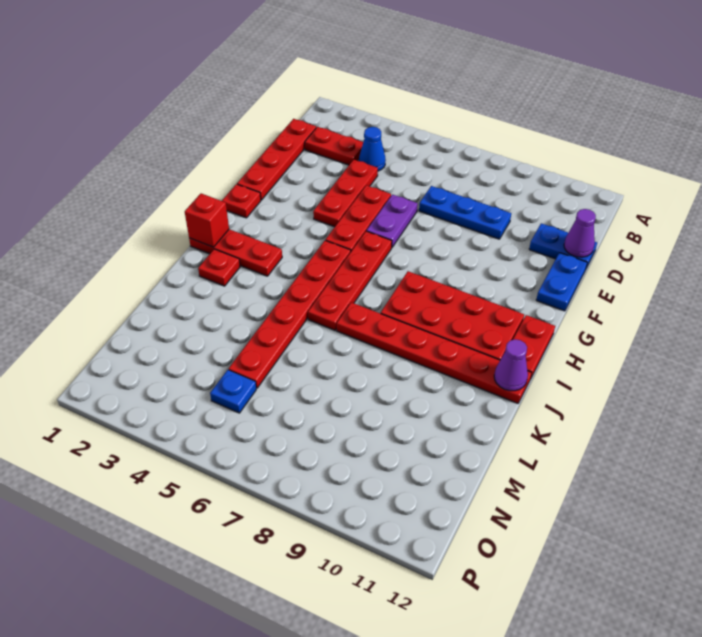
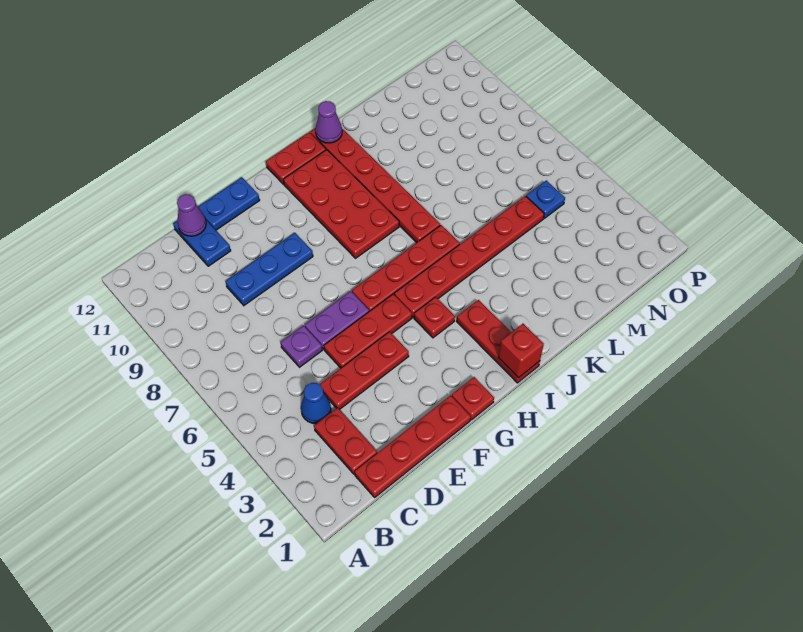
none -> purple plate D6 level 1
blue plate D7:D9 level 1 -> blue plate D9:F9 level 1
red plate J2 level 1 -> red plate H4 level 1

